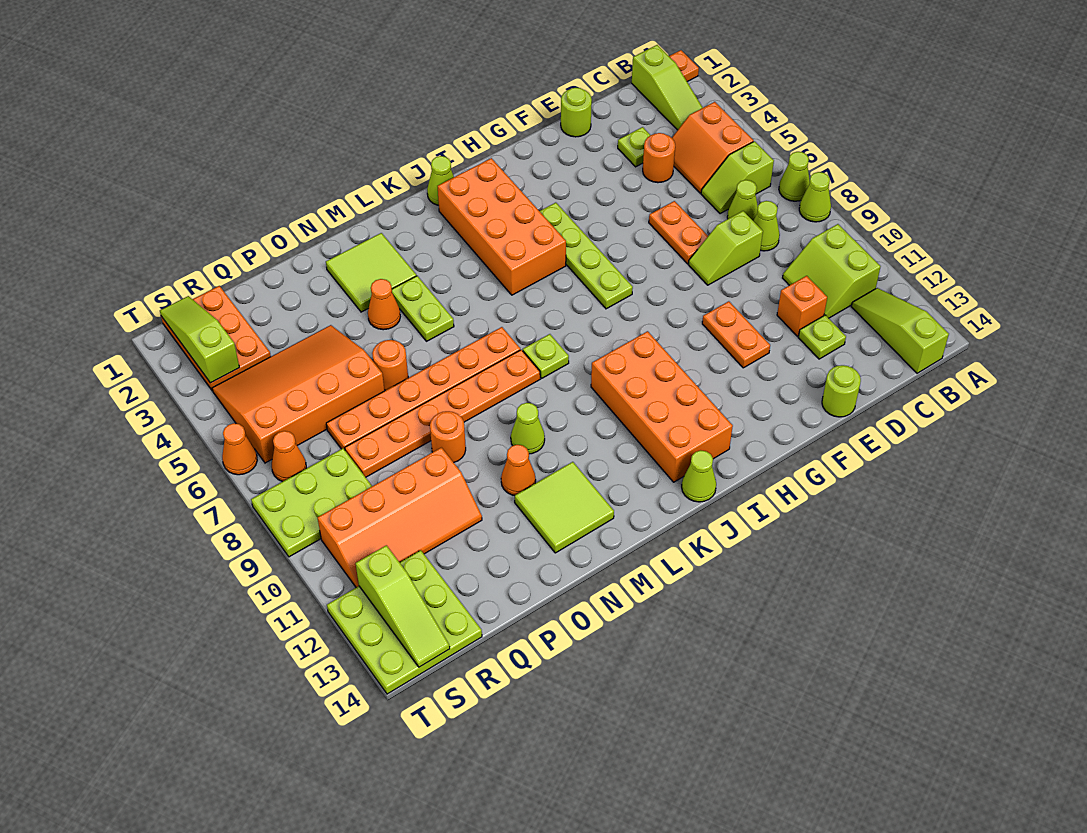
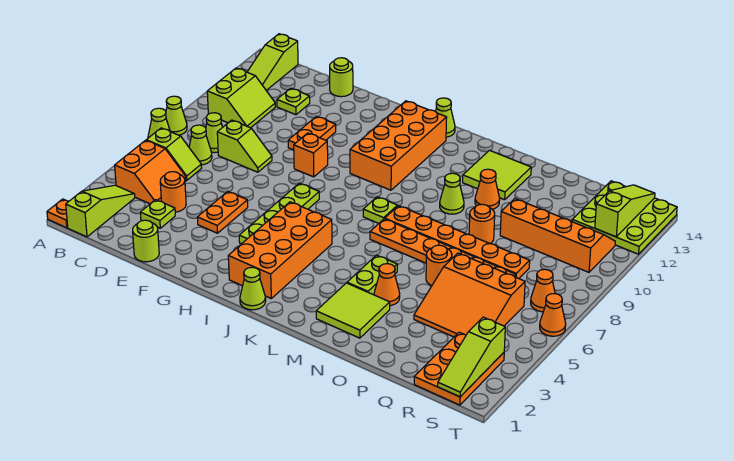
orange brick D11 level 1 -> orange brick G9 level 1
orange plate E6:E7 level 1 -> orange plate F4:F5 level 1
orange slope P4:S6 level 1 top 6 -> orange slope P4:R6 level 1 top 6
lime plate R8:T9 level 1 -> none

